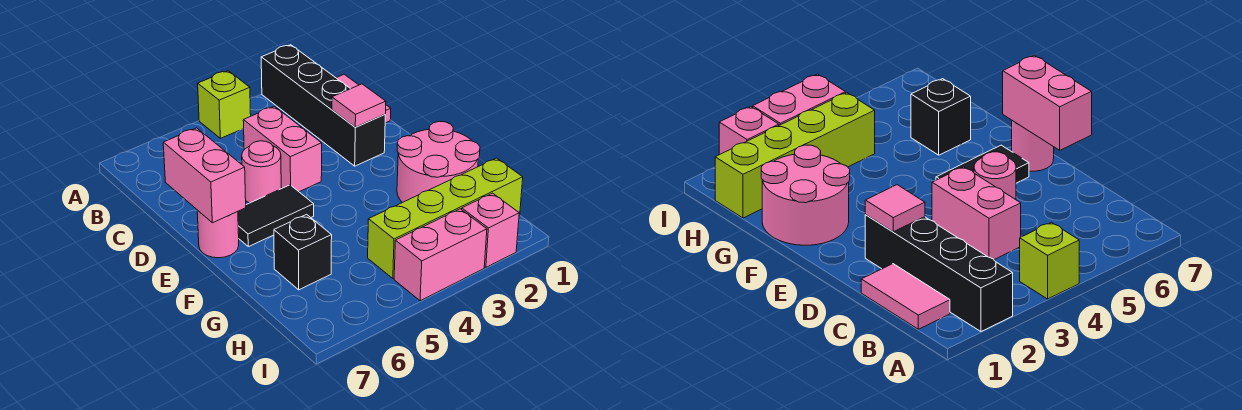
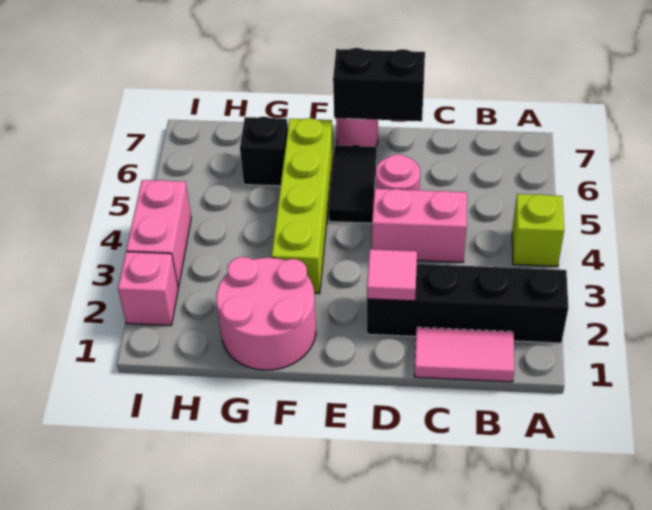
pink brick D7:E7 level 2 -> black brick D7:E7 level 2
lime brick H1:H4 level 1 -> lime brick F3:F6 level 1

